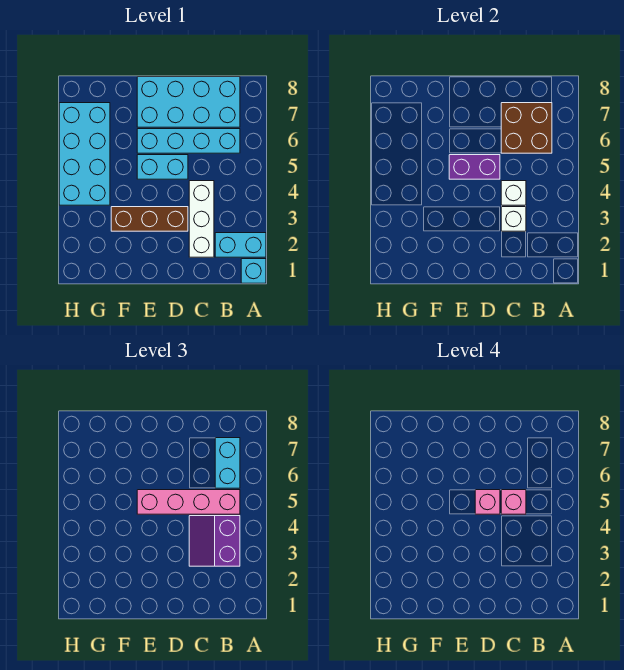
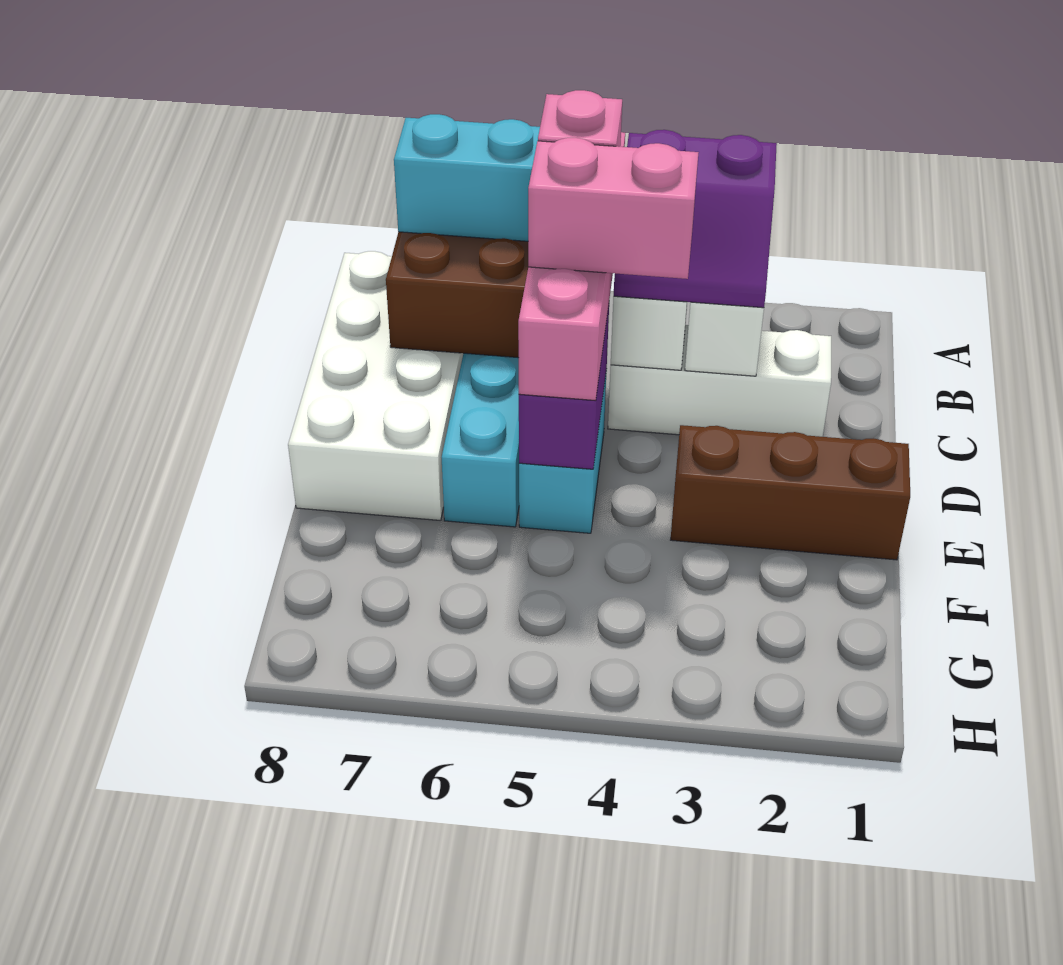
cyan brick A1 level 1 -> none
cyan brick A2:B2 level 1 -> none
cyan brick B7:E8 level 1 -> white brick B7:E8 level 1
brown brick D3:F3 level 1 -> brown brick E1:E3 level 1
pink brick D5 level 4 -> pink brick D4:D5 level 4
cyan brick G4:H7 level 1 -> none

